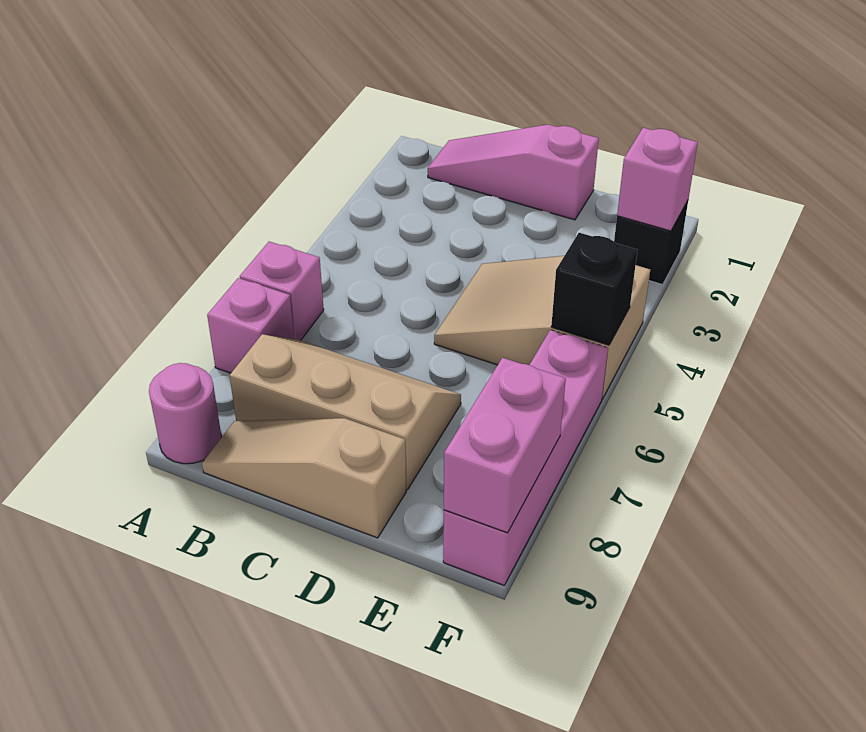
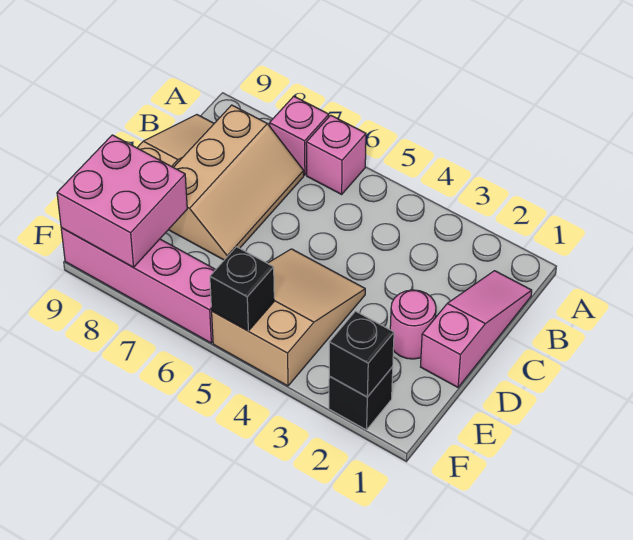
pink round brick A9 level 1 -> pink round brick D2 level 1
pink brick F2 level 2 -> black brick F2 level 2
pink brick F8:F9 level 2 -> pink brick E8:F9 level 2

